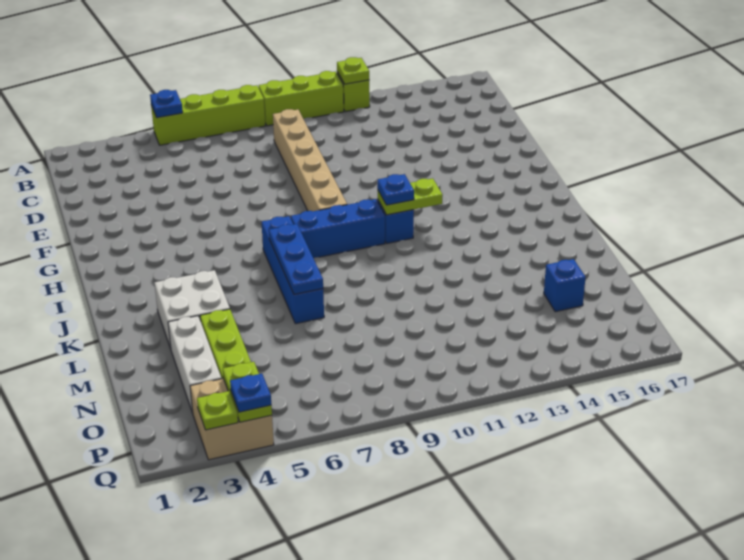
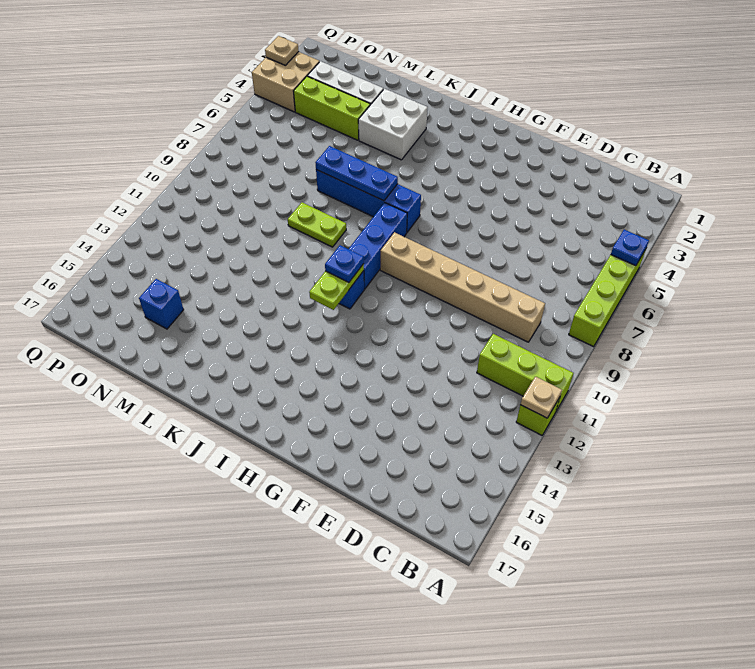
lime brick A9:A11 level 1 -> lime brick A11:C11 level 1
lime plate A12 level 2 -> tan plate A12 level 2
lime plate P4:Q4 level 2 -> lime plate K9:L9 level 1
lime plate Q3 level 2 -> tan plate Q3 level 2
blue plate Q4 level 3 -> none

